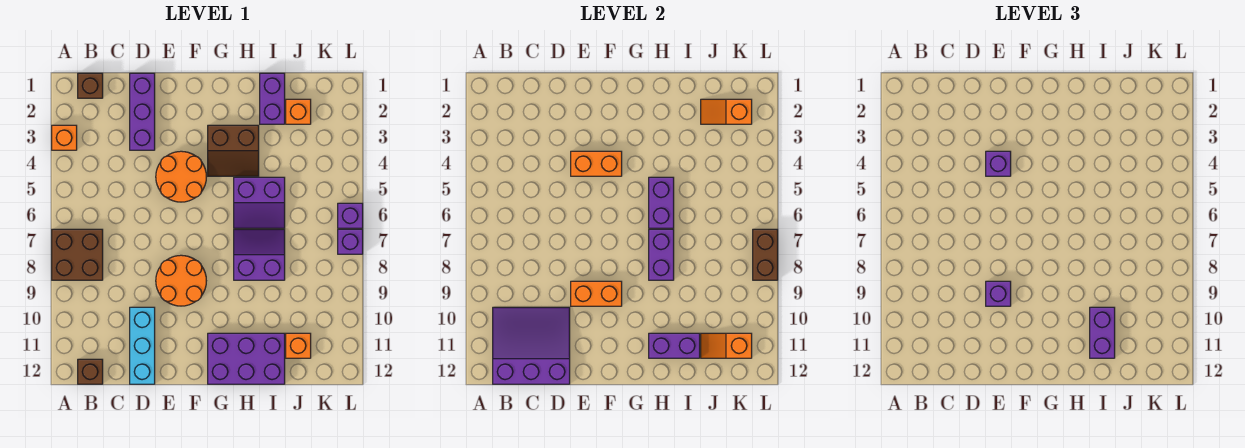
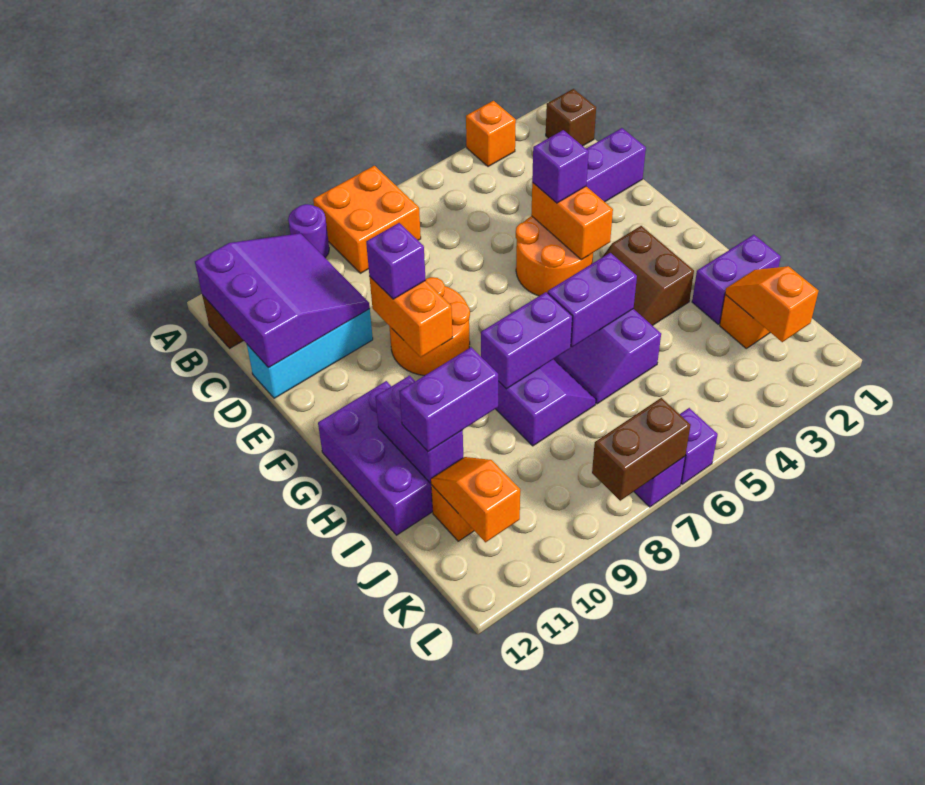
brown brick A7:B8 level 1 -> orange brick A7:B8 level 1
none -> purple round brick A9 level 1

